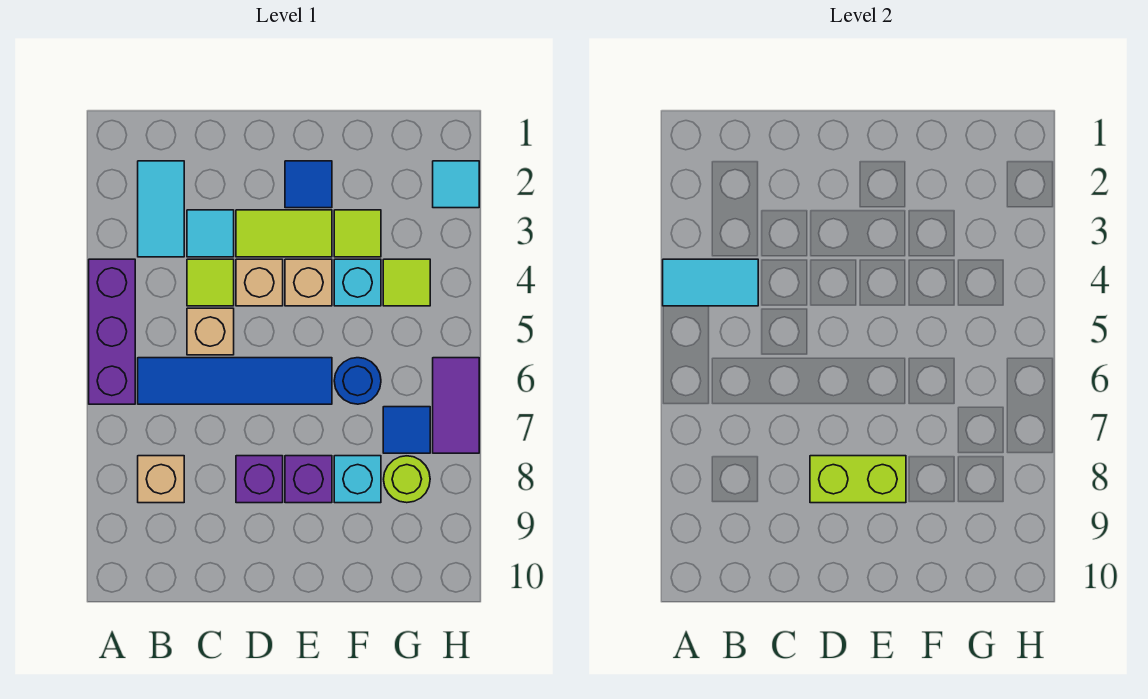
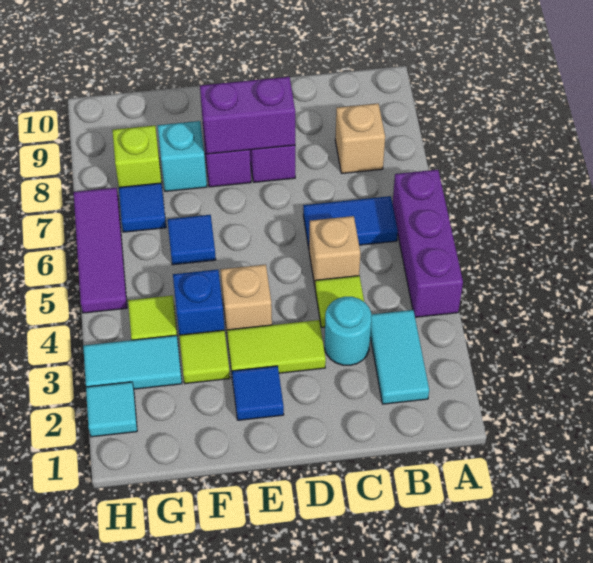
cyan tile A4:B4 level 2 -> cyan tile G3:H3 level 1
blue tile B6:E6 level 1 -> blue tile B6:C6 level 1
cyan tile C3 level 1 -> cyan round brick C3 level 1
tan brick D4 level 1 -> none
lime brick D8:E8 level 2 -> purple brick D8:E8 level 2
cyan brick F4 level 1 -> blue brick F4 level 1
blue round brick F6 level 1 -> blue tile F6 level 1
lime round brick G8 level 1 -> lime brick G8 level 1
purple tile H6:H7 level 1 -> purple tile H5:H7 level 1

